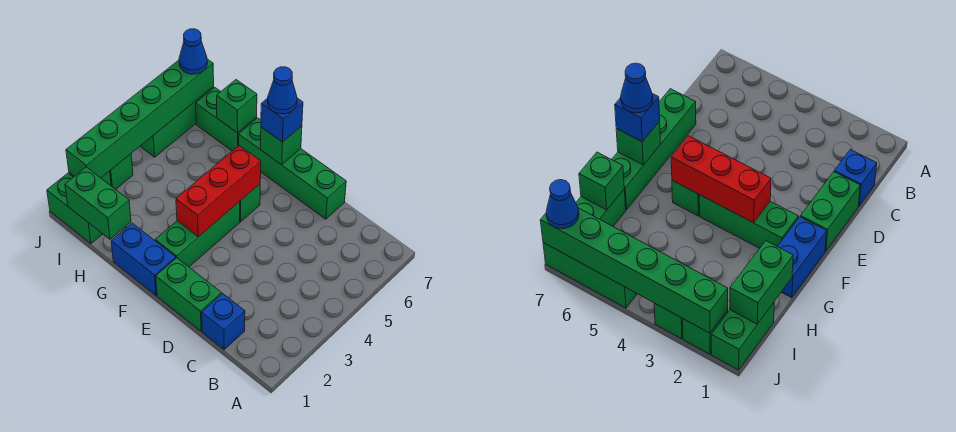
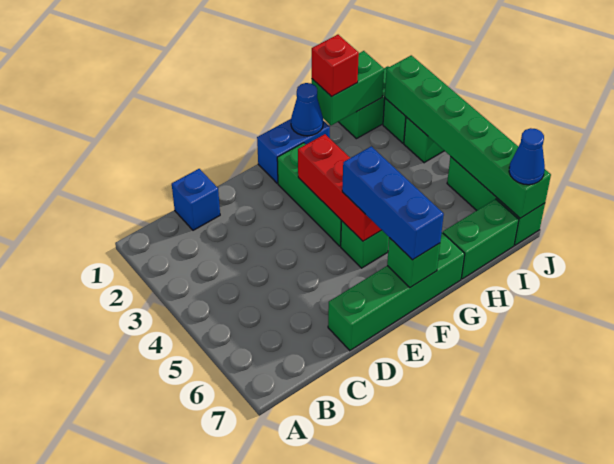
green brick D1:E1 level 1 -> none
blue brick F7 level 3 -> blue brick F5:F7 level 3
blue cone F7 level 4 -> blue cone G1 level 2
none -> red brick H1 level 3
green brick H7 level 2 -> none

